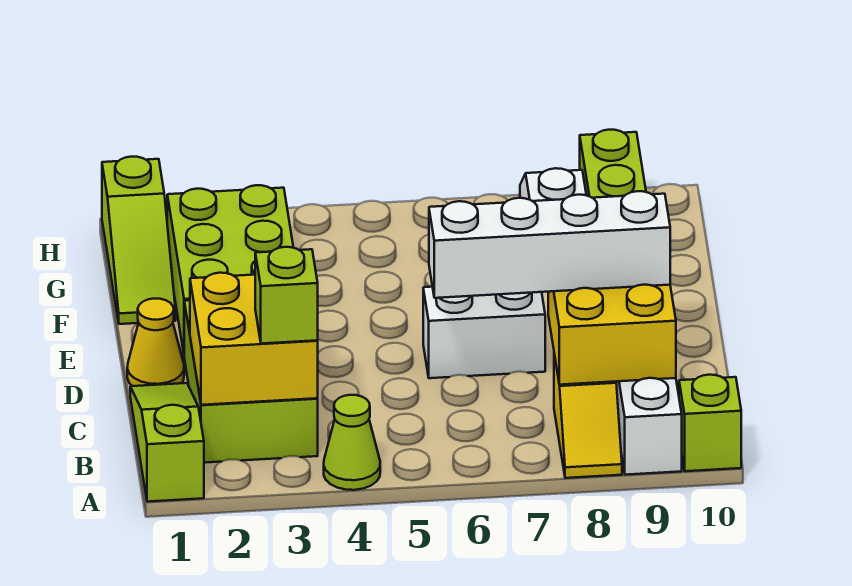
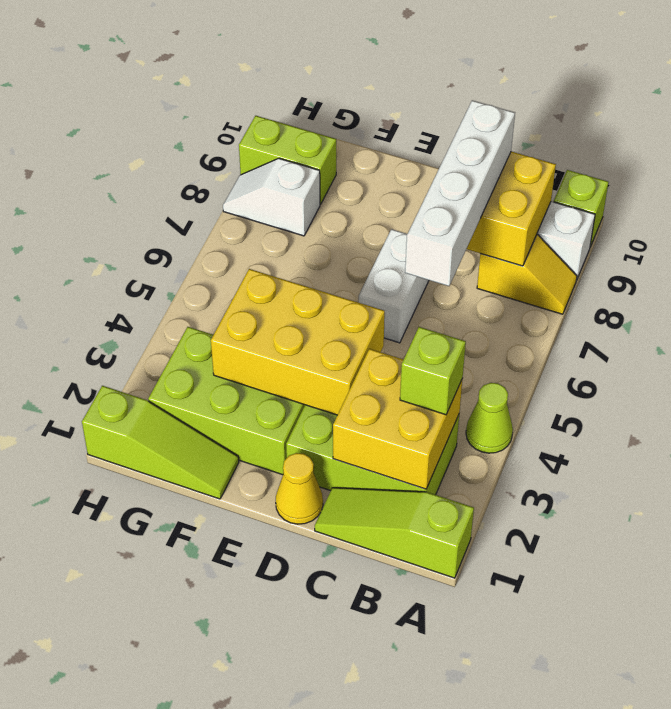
none -> yellow brick D3:F4 level 2

